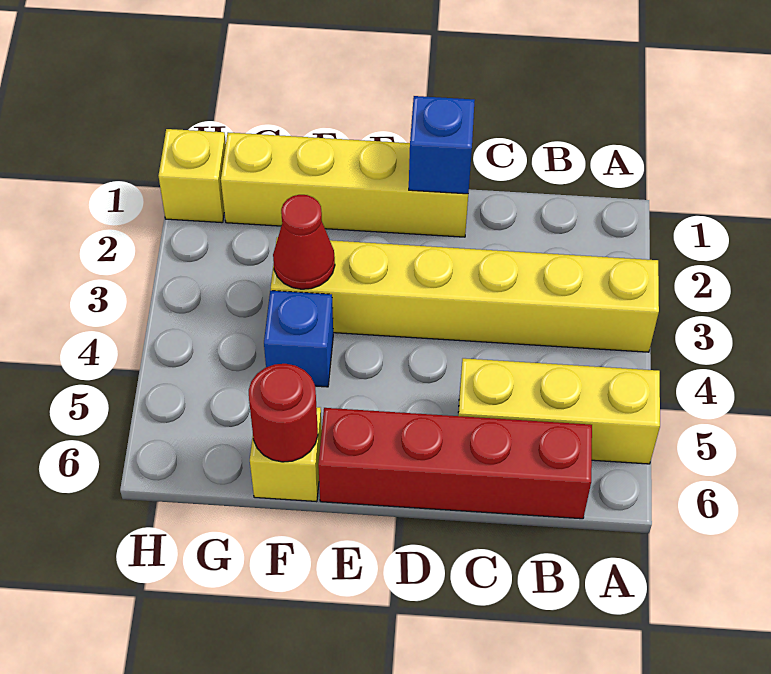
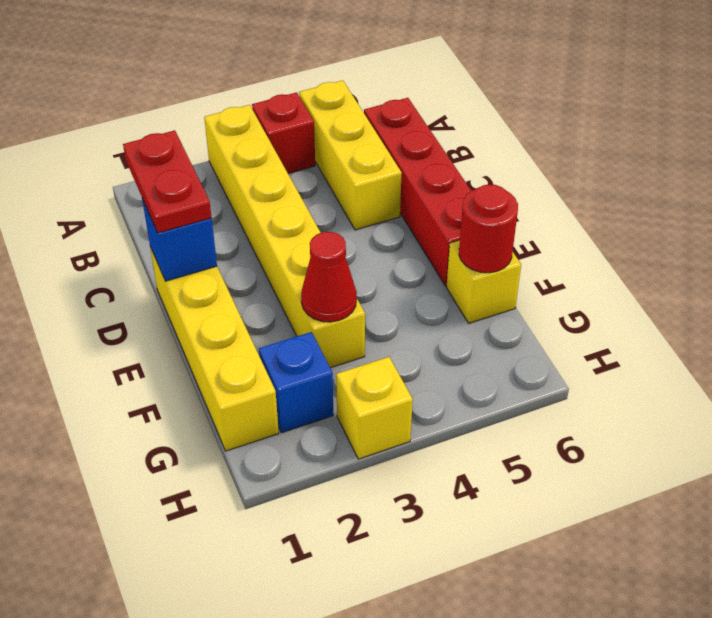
none -> red brick A4 level 1
none -> red plate C1:D1 level 3
blue brick F4 level 1 -> blue brick G2 level 1
yellow brick H1 level 1 -> yellow brick H3 level 1

